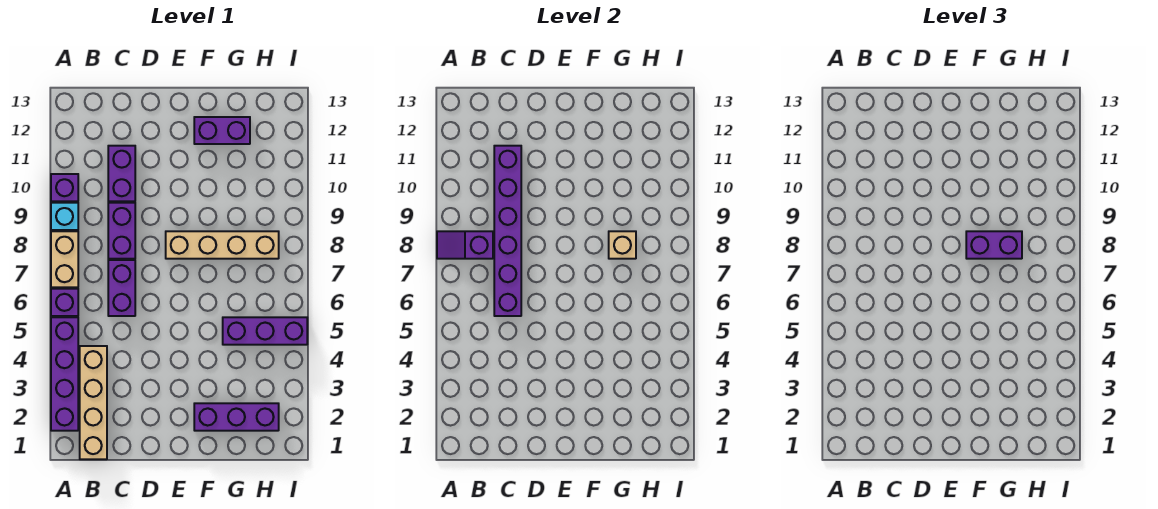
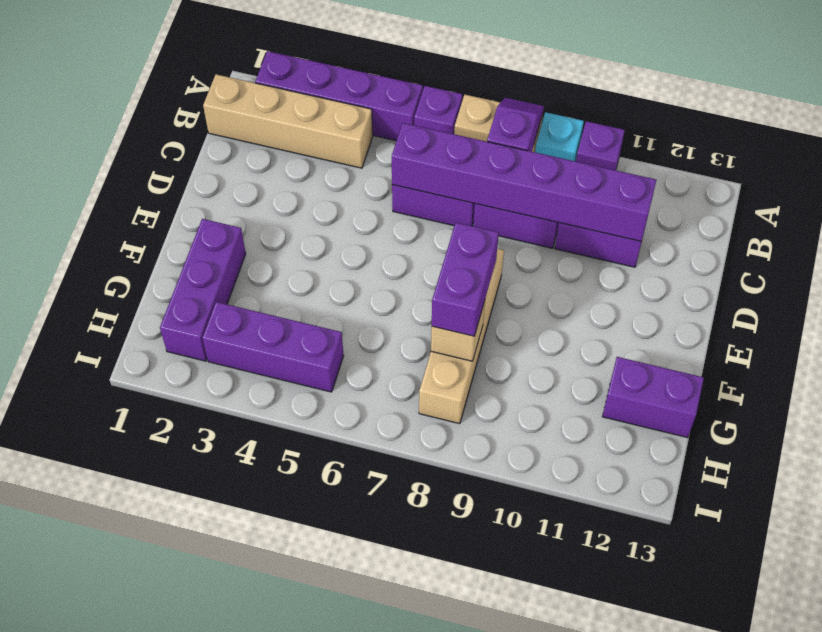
purple brick F12:G12 level 1 -> purple brick G12:G13 level 1
purple brick G5:I5 level 1 -> purple brick H3:H5 level 1

